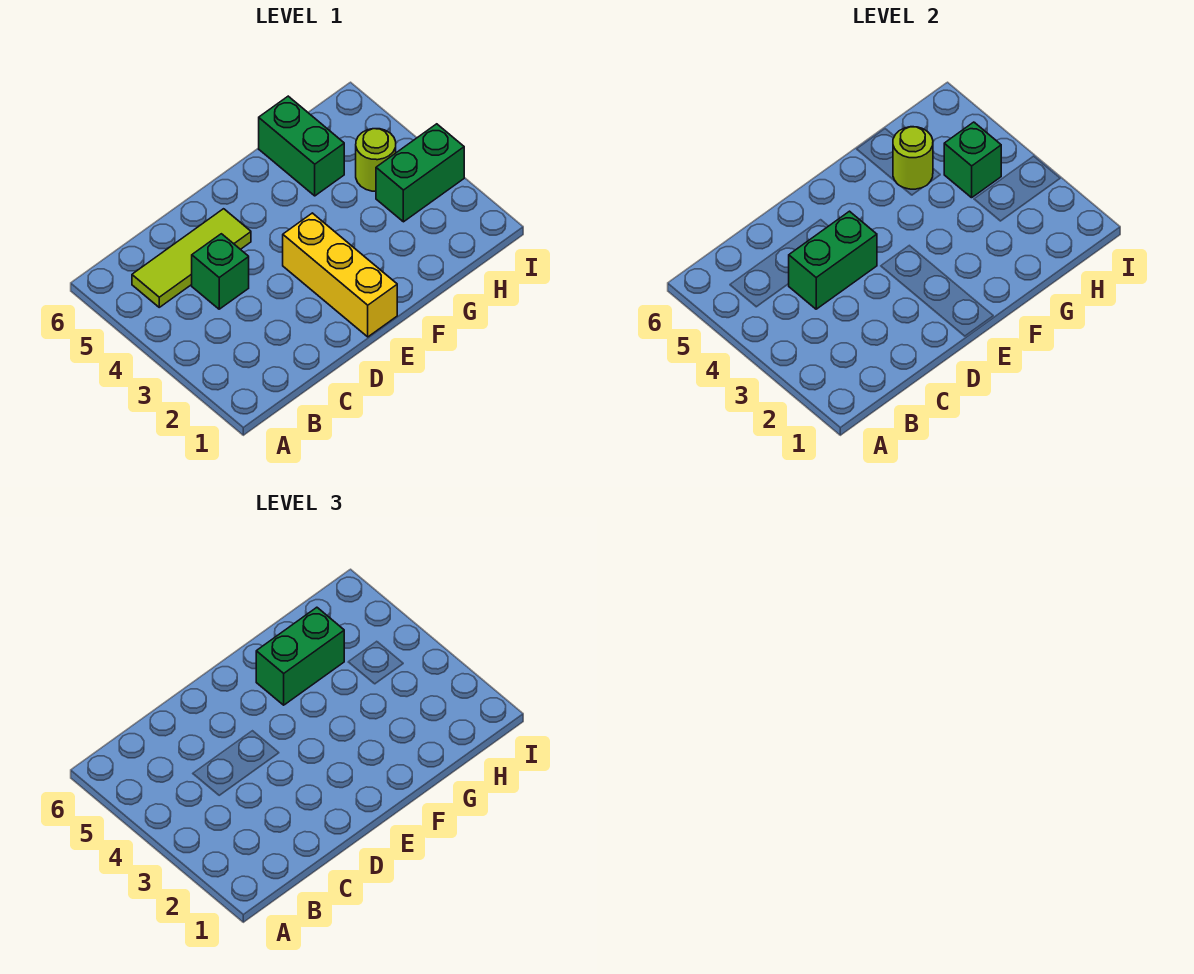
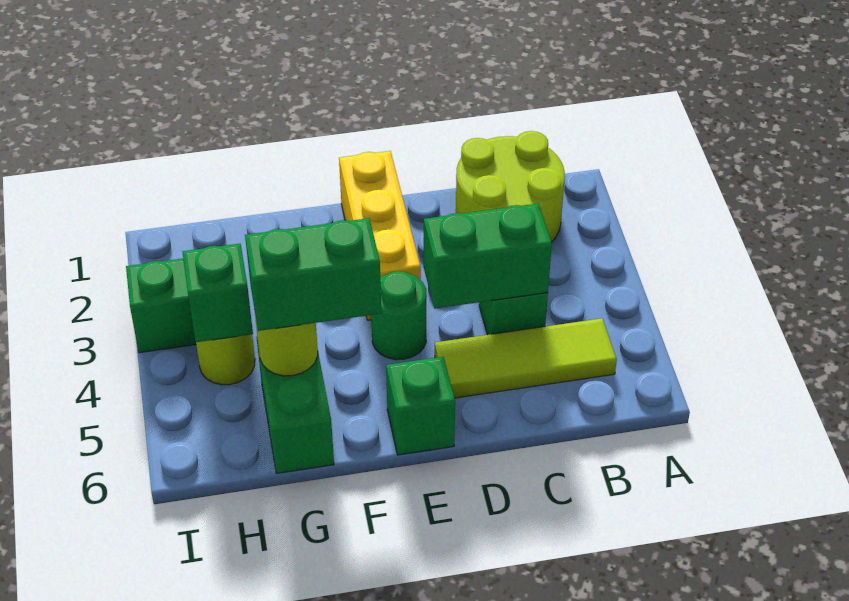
none -> lime round brick B1:C2 level 1
none -> green round brick E4 level 1
none -> green brick E6 level 1

